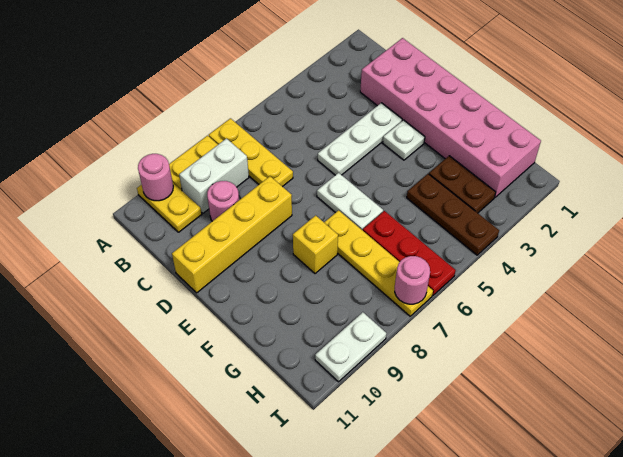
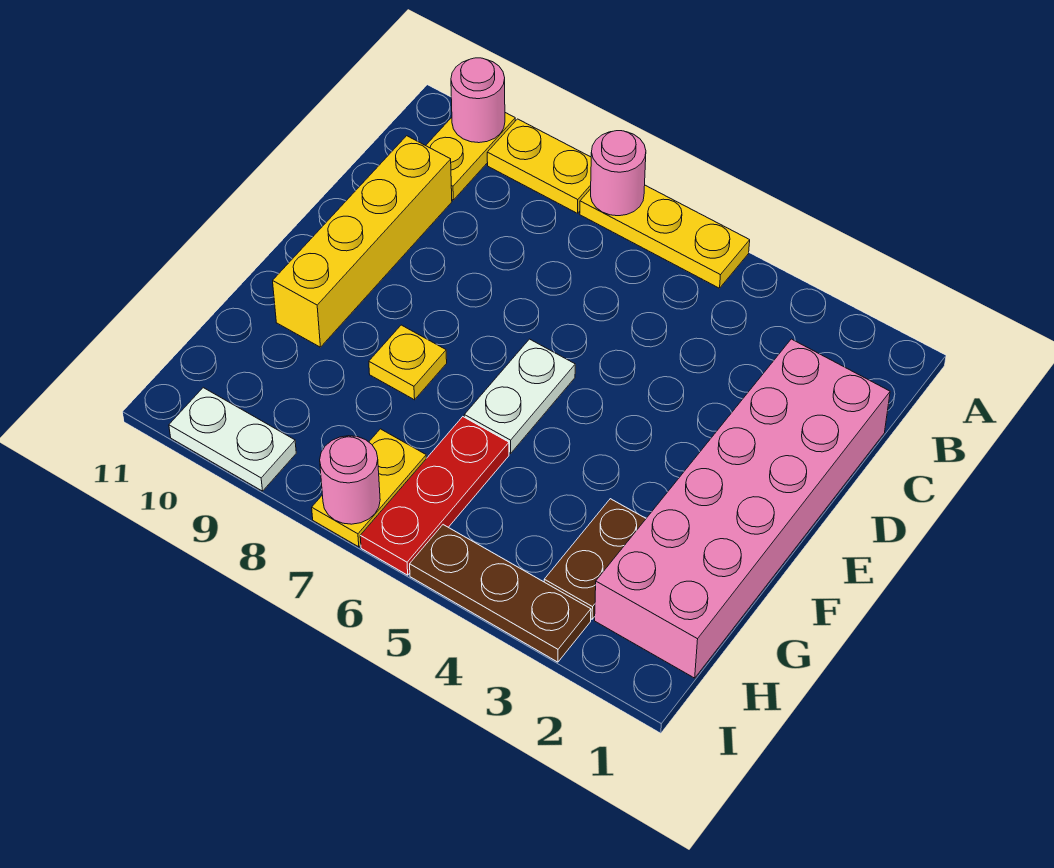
yellow plate A7:C7 level 1 -> yellow plate A5:A7 level 1
white brick B8:B9 level 1 -> none
pink round brick C9 level 1 -> pink round brick A7 level 2
white plate D3:D5 level 1 -> none
yellow brick D8:D11 level 1 -> yellow brick C10:F10 level 1
white plate E3 level 1 -> none
yellow plate F7:I7 level 1 -> yellow plate H7:I7 level 1
yellow brick F8 level 1 -> yellow plate F8 level 1
brown plate G4:I4 level 1 -> brown plate I3:I5 level 1

